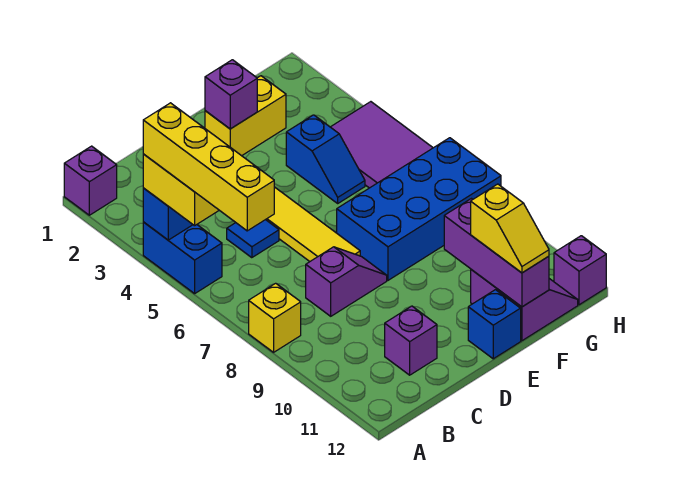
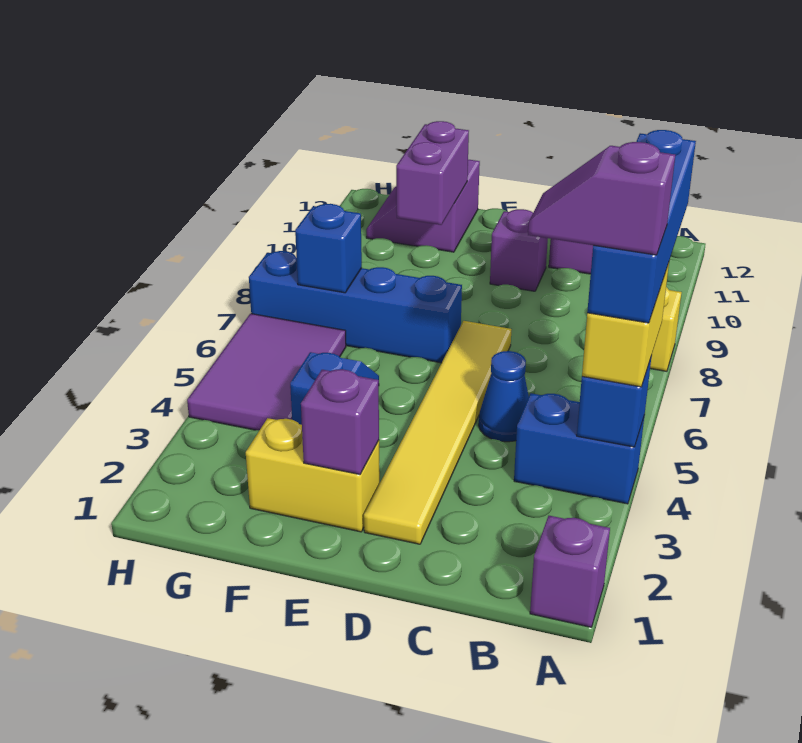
blue brick A4:A5 level 1 -> blue brick A4:B4 level 1
yellow brick A4:A7 level 4 -> blue brick A4:A7 level 4
blue tile C5 level 1 -> blue cone C5 level 1
purple slope C8:D8 level 1 top C -> purple slope A4:B4 level 5 top A
blue brick E7:H8 level 1 -> blue brick E7:H7 level 1
blue brick E12 level 1 -> blue brick G7 level 2
purple brick F10:F12 level 2 -> purple brick F10:F11 level 2
yellow slope F11:F12 level 3 top 11 -> none
purple brick H12 level 1 -> purple brick D10 level 1

